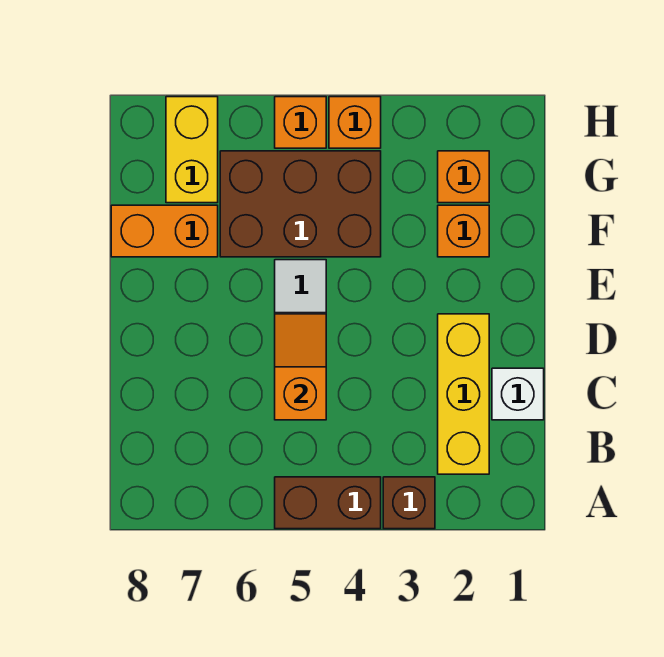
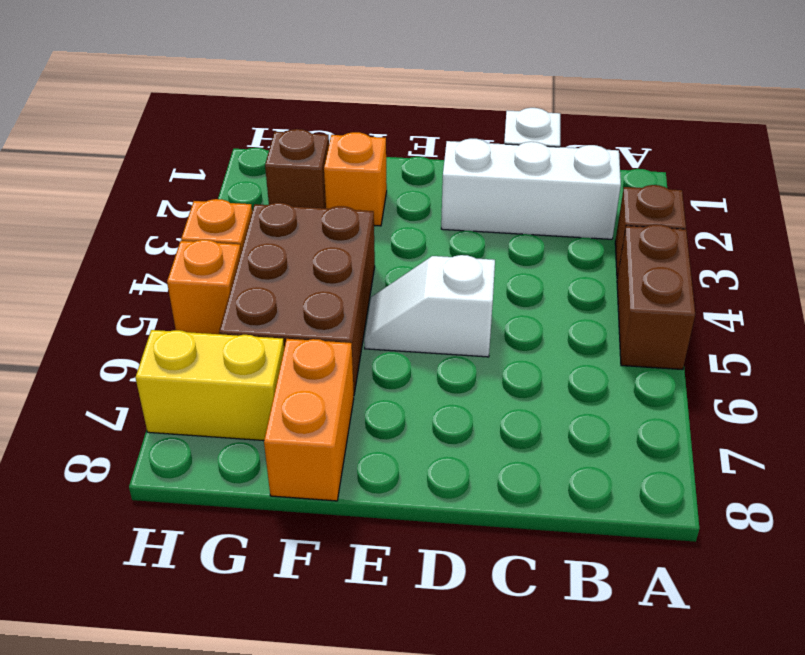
yellow brick B2:D2 level 1 -> white brick B2:D2 level 1
orange slope C5:D5 level 2 top C -> none
orange brick G2 level 1 -> brown brick G2 level 1

